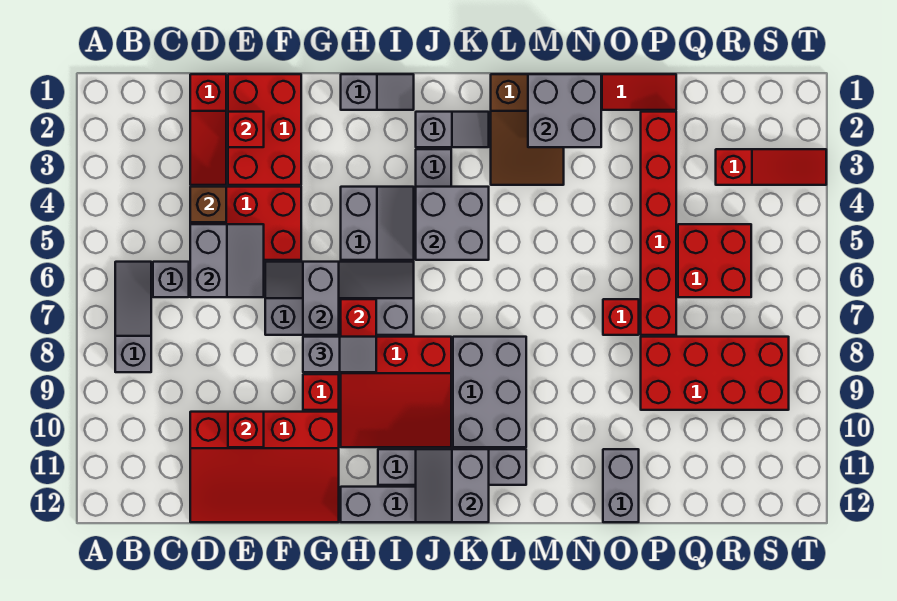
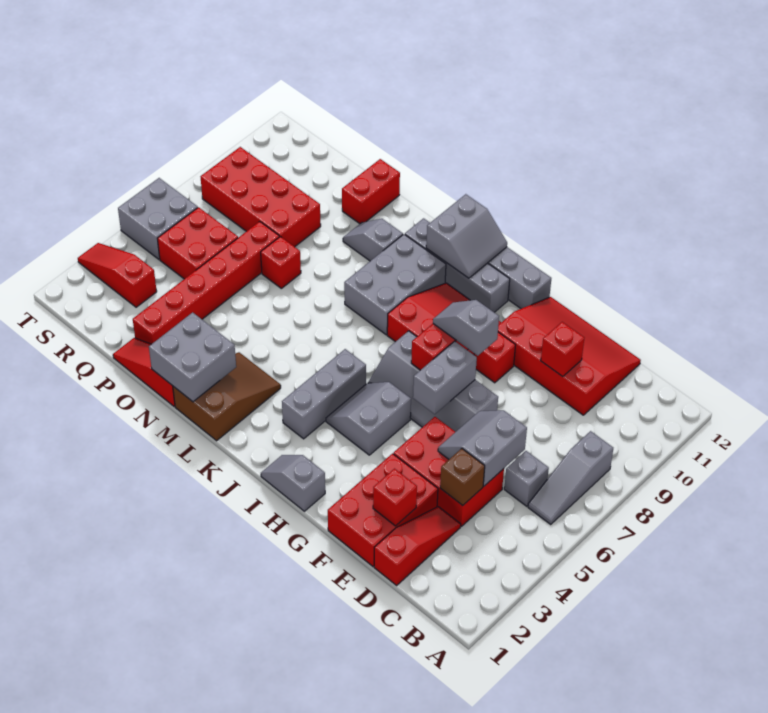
grey slope J2:K2 level 1 top J -> grey slope M10:N10 level 1 top M
grey brick J4:K5 level 2 -> grey brick S5:T6 level 1
grey brick O11:O12 level 1 -> red brick O11:O12 level 1

